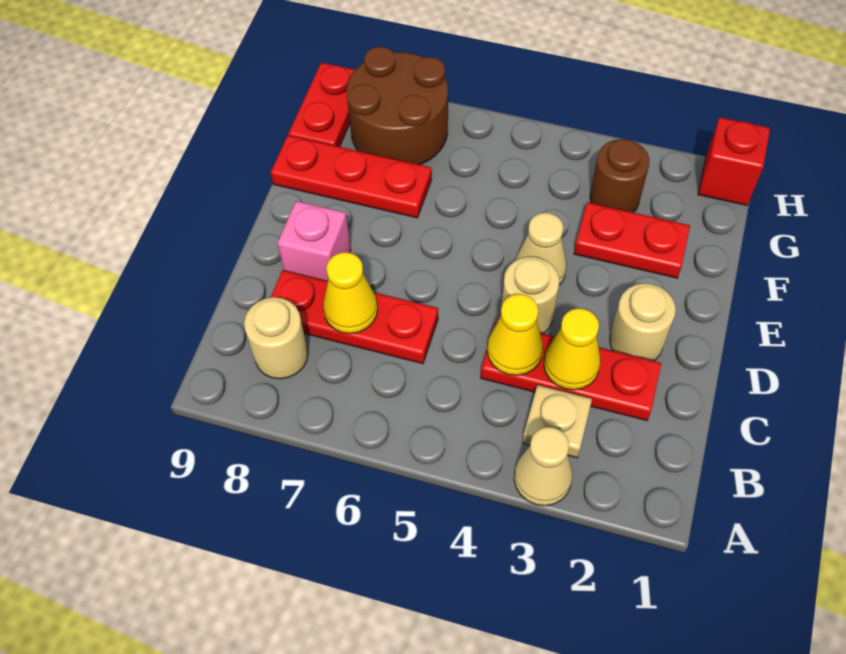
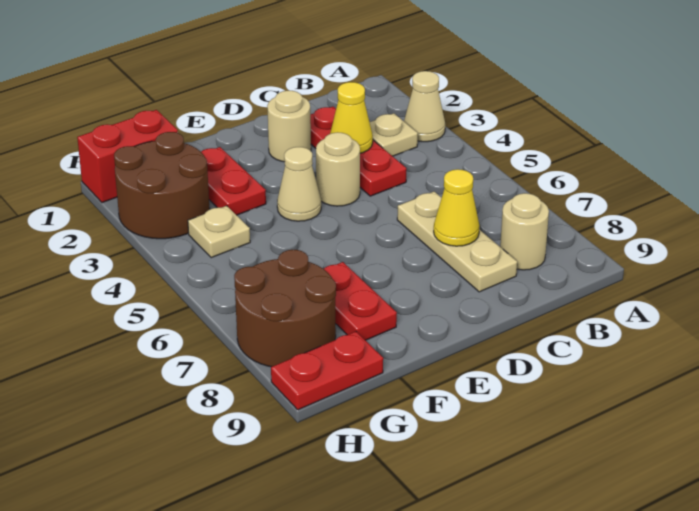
yellow cone C4 level 2 -> none
red plate C6:C8 level 1 -> tan plate C6:C8 level 1
pink brick D8 level 1 -> none
red plate F7:F9 level 1 -> red plate F7:F8 level 1
brown round brick G3 level 1 -> brown round brick G2:H3 level 1
none -> tan plate G4 level 1
red brick H1 level 1 -> red brick G1:H1 level 1

